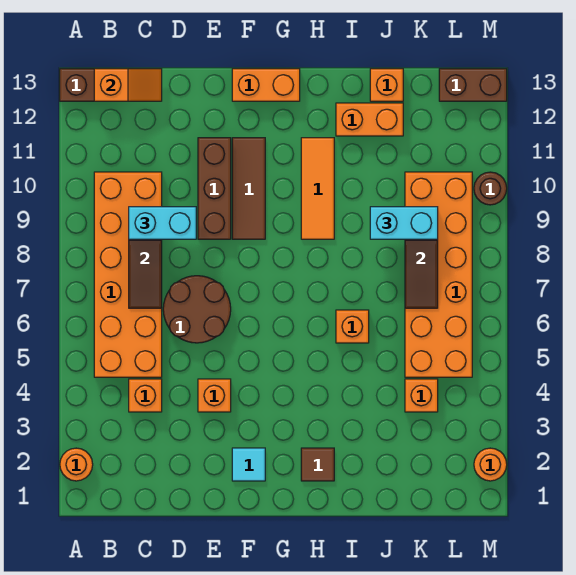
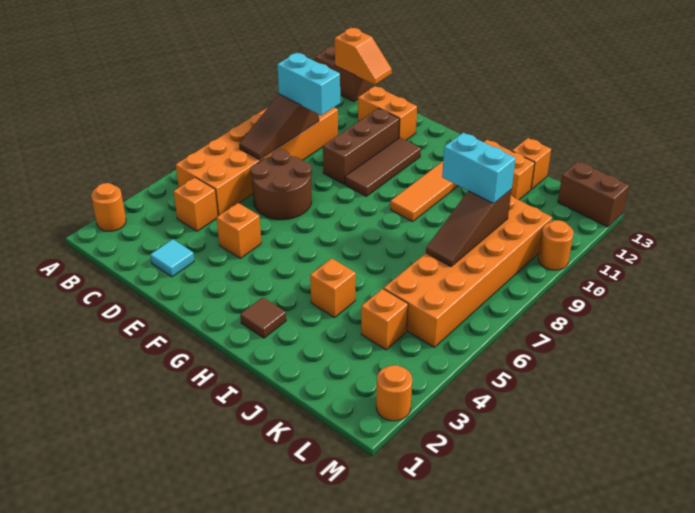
cyan tile F2 level 1 -> cyan tile D2 level 1
orange brick F13:G13 level 1 -> orange brick D12:E12 level 1
orange brick I6 level 1 -> orange brick I4 level 1
brown round brick M10 level 1 -> orange round brick M10 level 1

